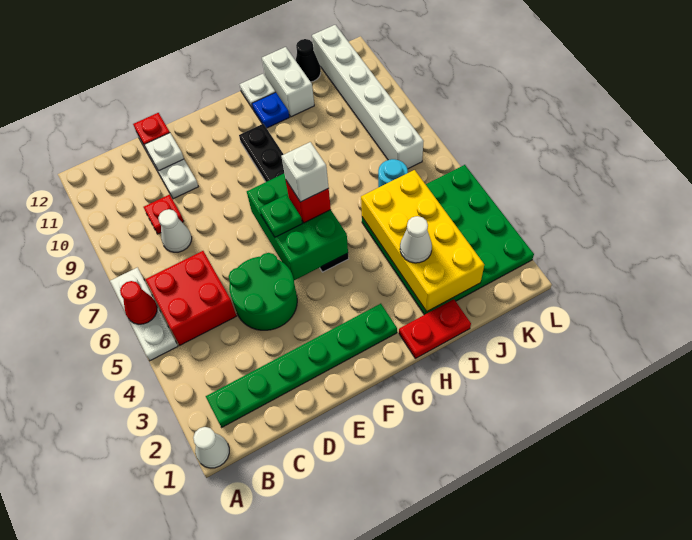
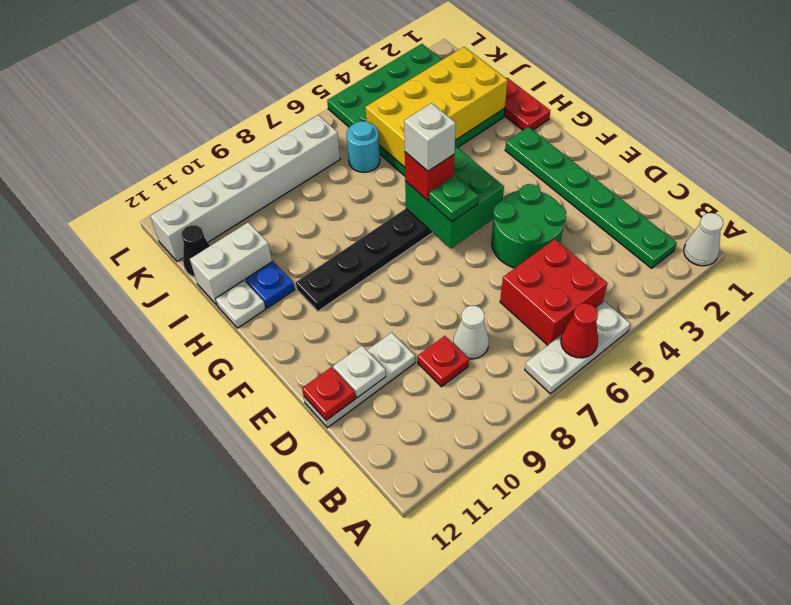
green brick F5:G7 level 2 -> green brick F5:G6 level 2
white cone I3 level 3 -> none

